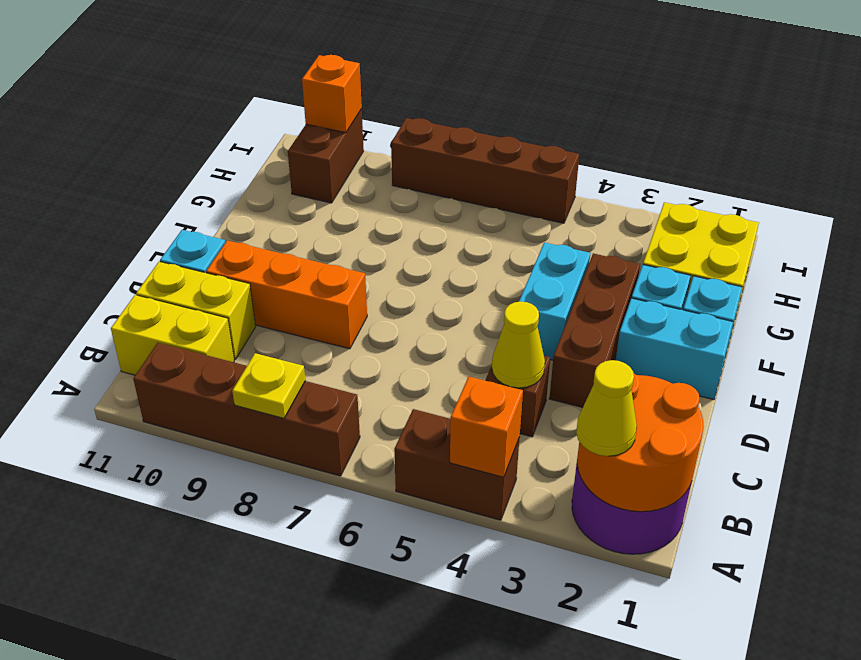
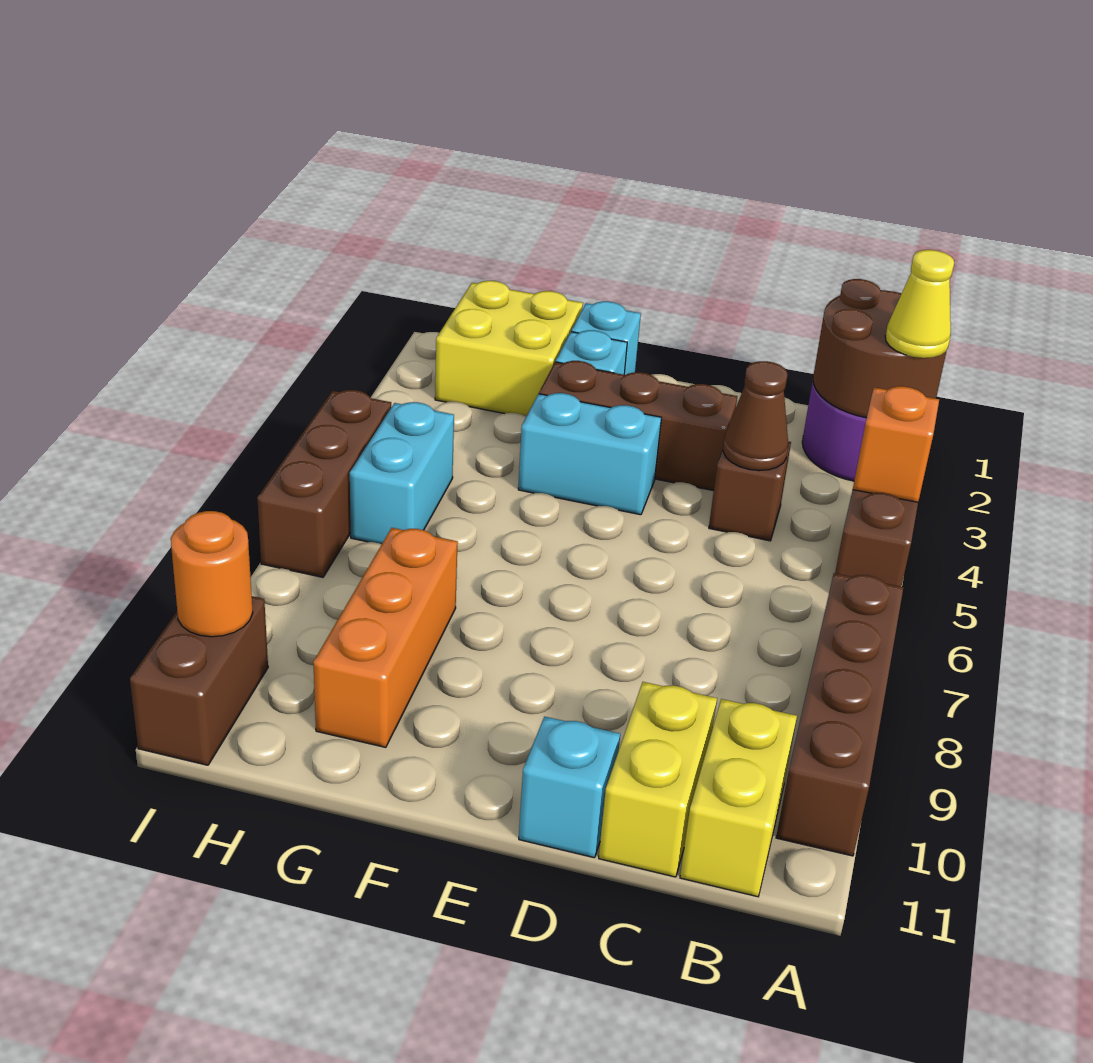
orange round brick A1:B2 level 2 -> brown round brick A1:B2 level 2
yellow plate A8 level 2 -> none
yellow cone C4 level 2 -> brown cone C4 level 2
orange brick D8:D10 level 1 -> orange brick G8:G10 level 1
cyan brick E1:E2 level 1 -> cyan brick H5:H6 level 1
brown brick H10:I10 level 1 -> brown brick I10:I11 level 1
brown brick I5:I8 level 1 -> brown brick I5:I7 level 1
orange brick I10 level 2 -> orange round brick I10 level 2

